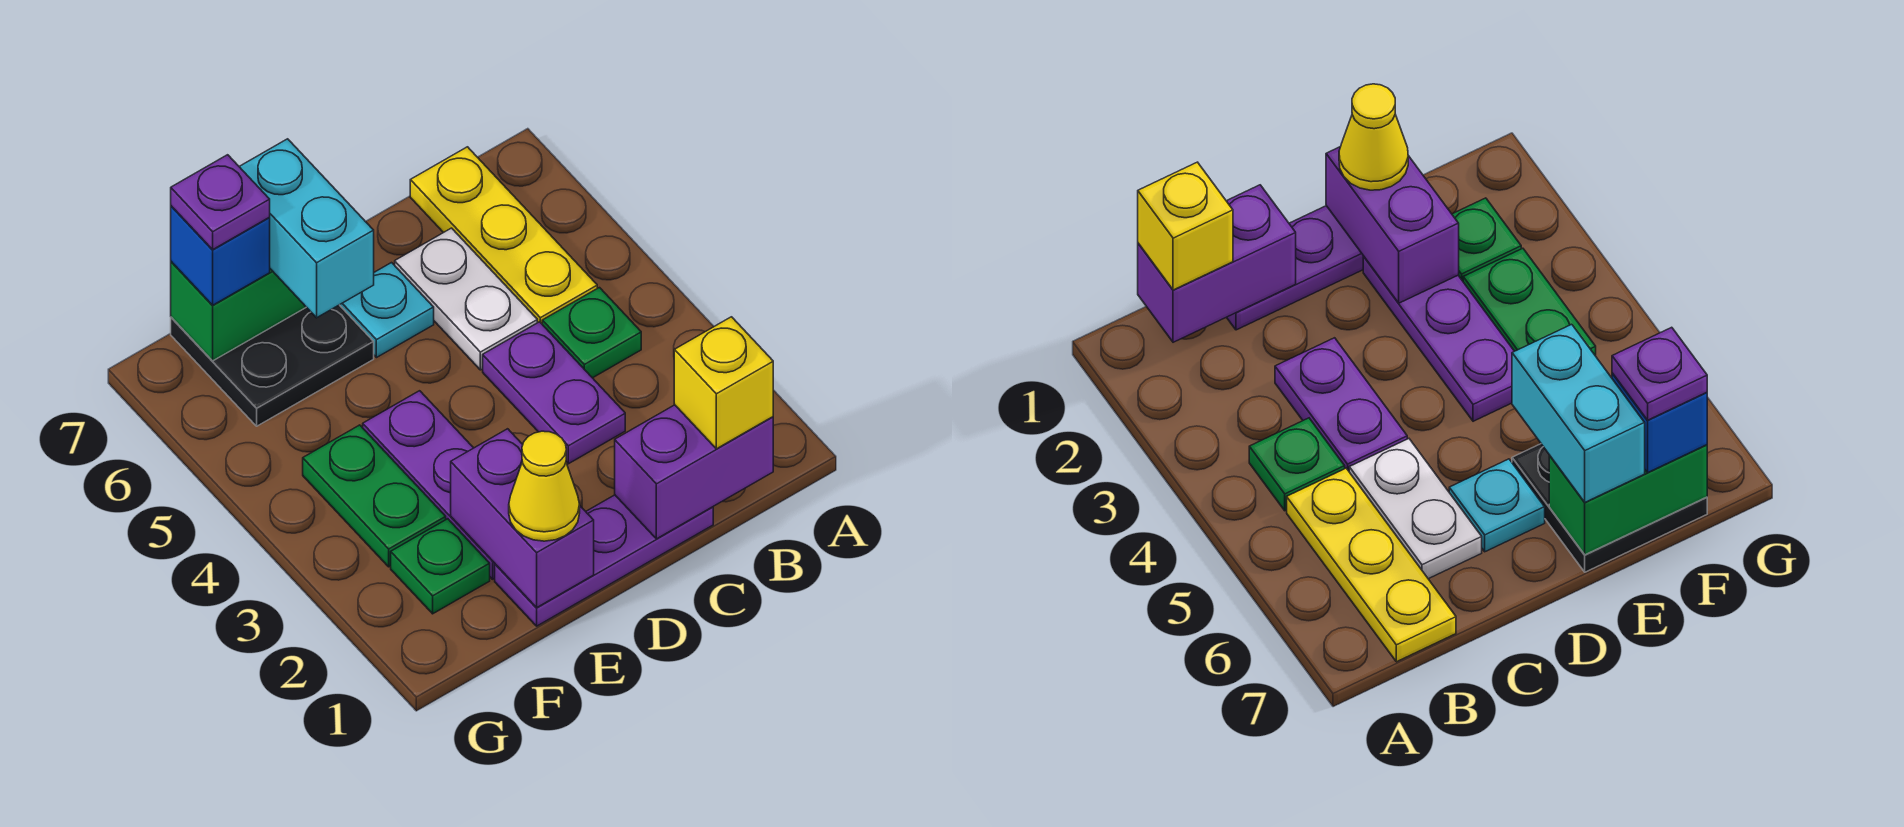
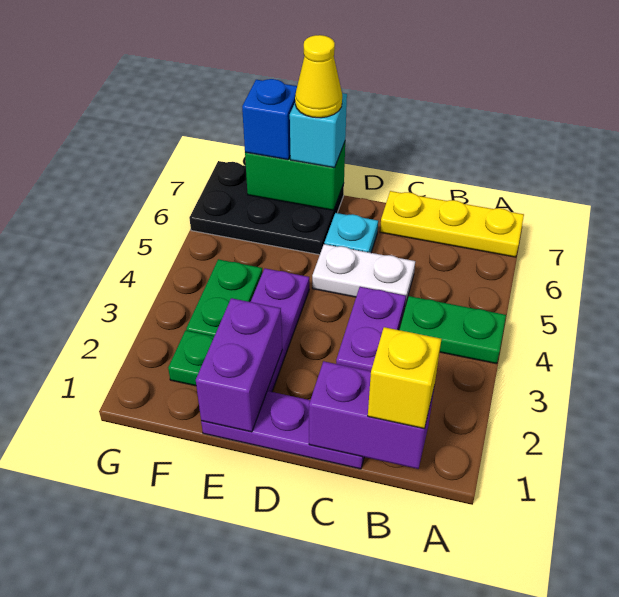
green plate B4 level 1 -> green plate A4:B4 level 1
yellow plate B5:B7 level 1 -> yellow plate A7:C7 level 1
white plate C5:C6 level 1 -> white plate C5:D5 level 1
yellow cone E1 level 3 -> yellow cone E7 level 4
black plate E6:F7 level 1 -> black plate E6:G7 level 1
cyan brick E6:E7 level 3 -> cyan brick E7 level 3
purple plate F7 level 4 -> none

